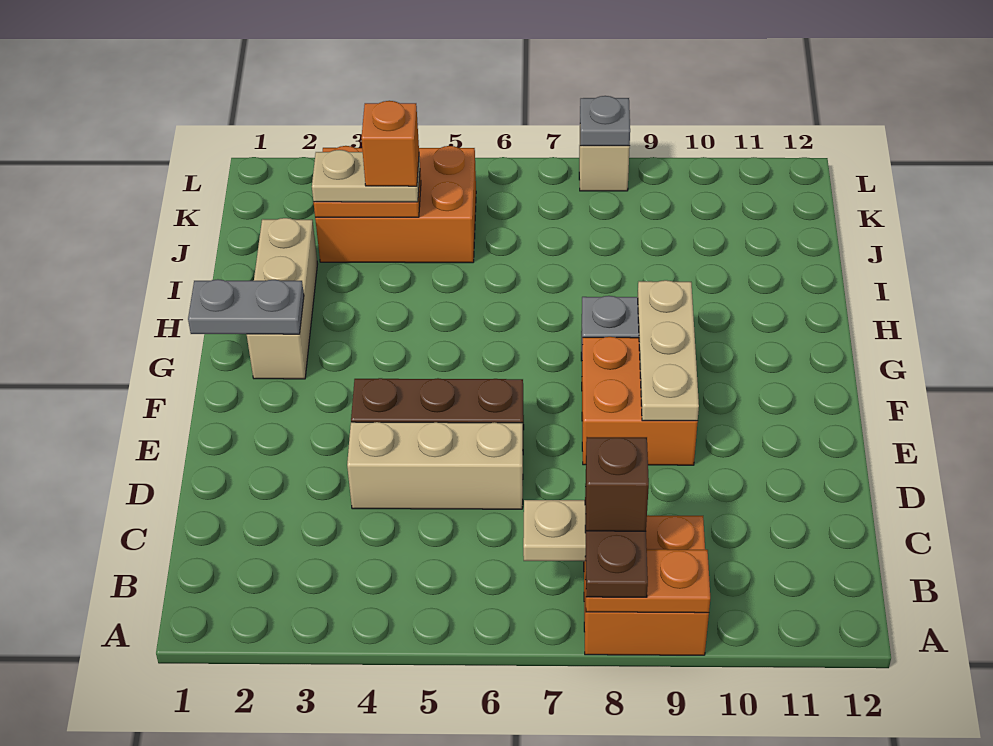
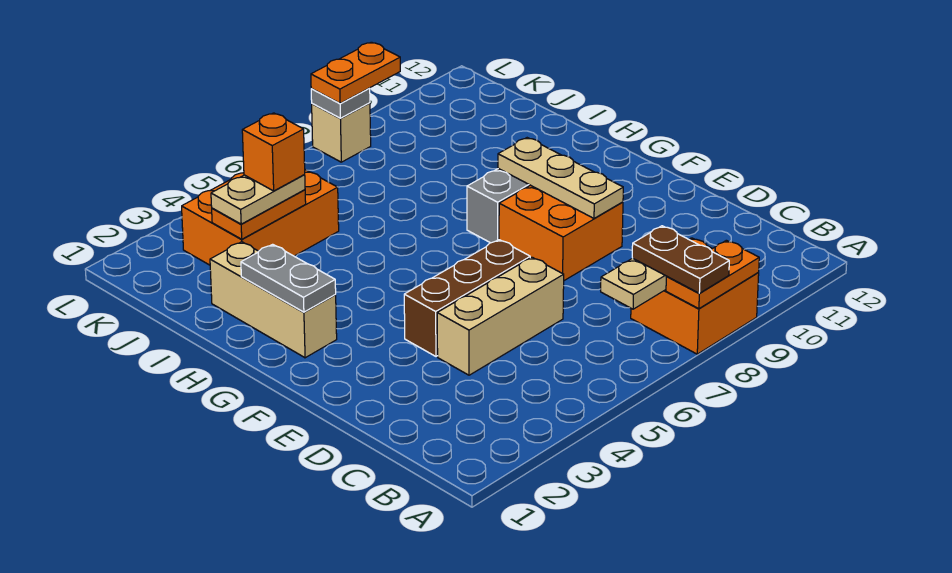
brown brick B8 level 4 -> none
grey plate G1:G2 level 2 -> grey plate G2:H2 level 2
none -> orange plate L8:L9 level 3

